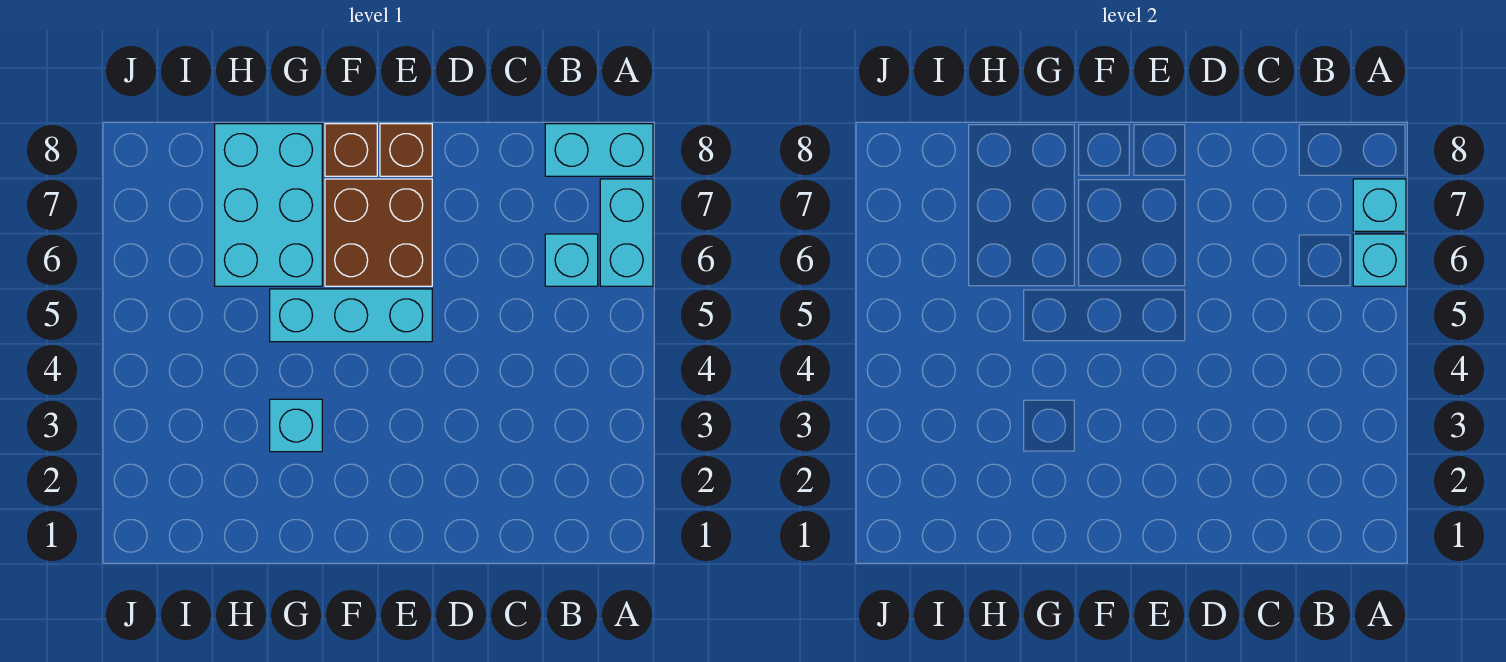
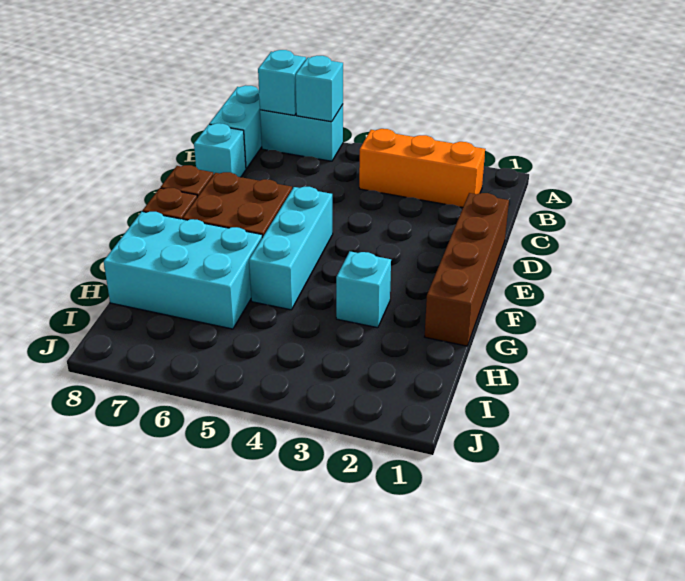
none -> orange brick B2:B4 level 1
cyan brick B6 level 1 -> cyan brick C8 level 1
none -> brown brick D1:G1 level 1

